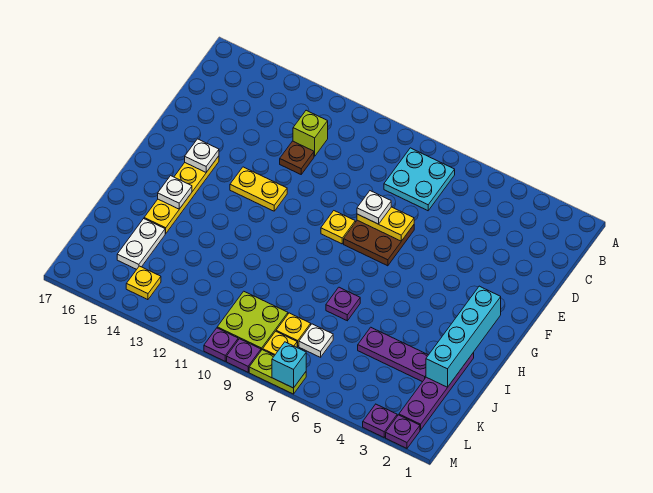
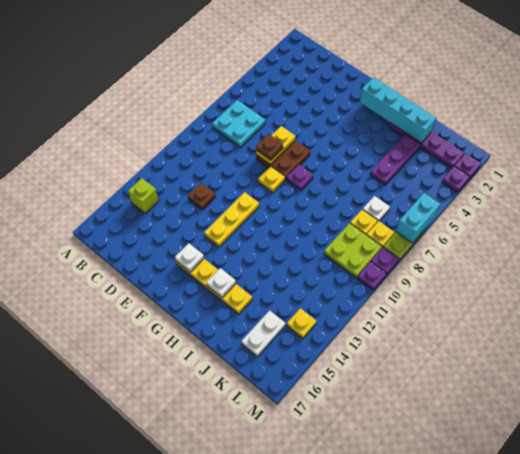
lime brick C12 level 1 -> lime brick B14 level 1
white plate E8 level 3 -> brown plate E8 level 3
yellow plate F12:F13 level 1 -> yellow plate F11:F13 level 1
purple plate I7 level 1 -> purple plate G8 level 1
white plate J15:K15 level 1 -> white plate K15:K16 level 1
cyan brick M7 level 2 -> cyan brick M6:M7 level 2

